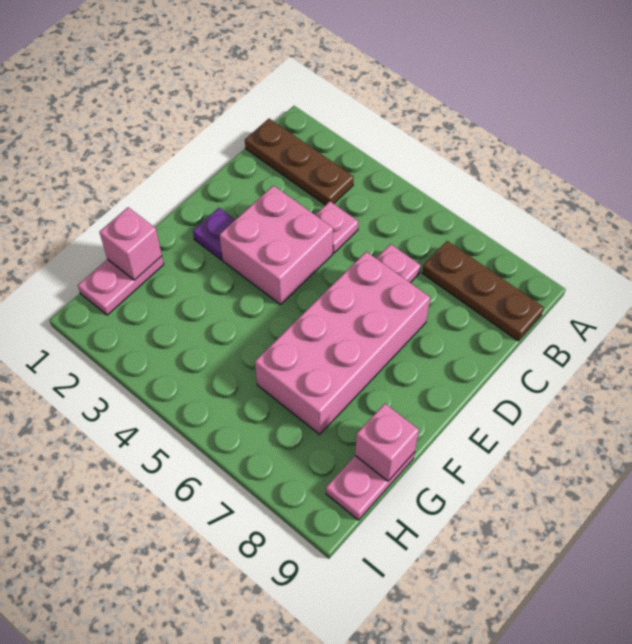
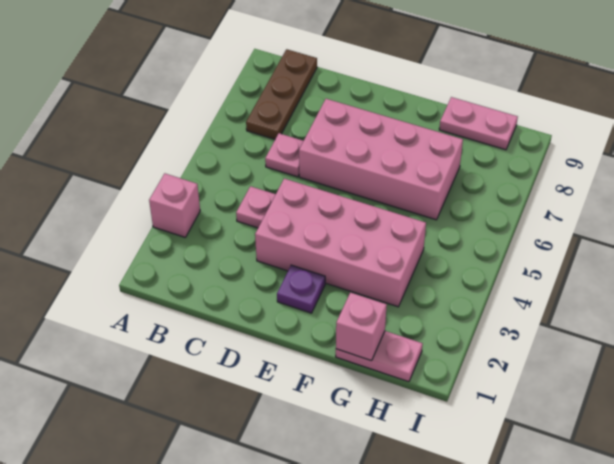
brown plate B1:B3 level 1 -> none
pink brick D3:E4 level 1 -> pink brick D3:G4 level 1
pink brick G9 level 2 -> pink brick A3 level 1

